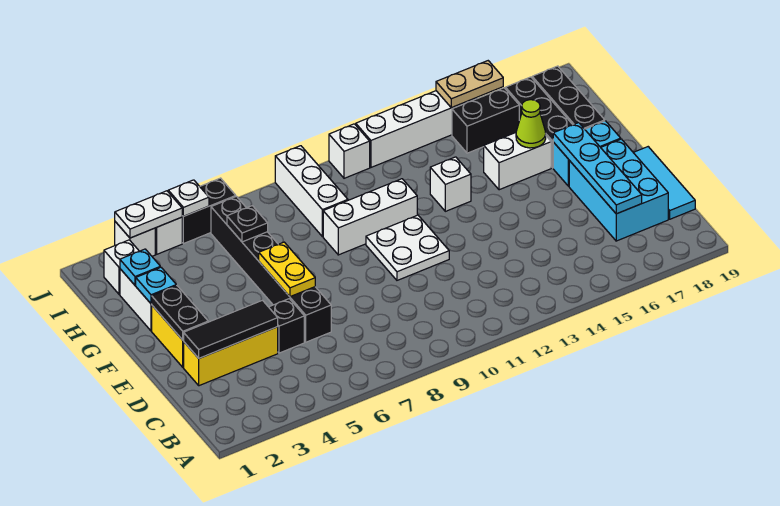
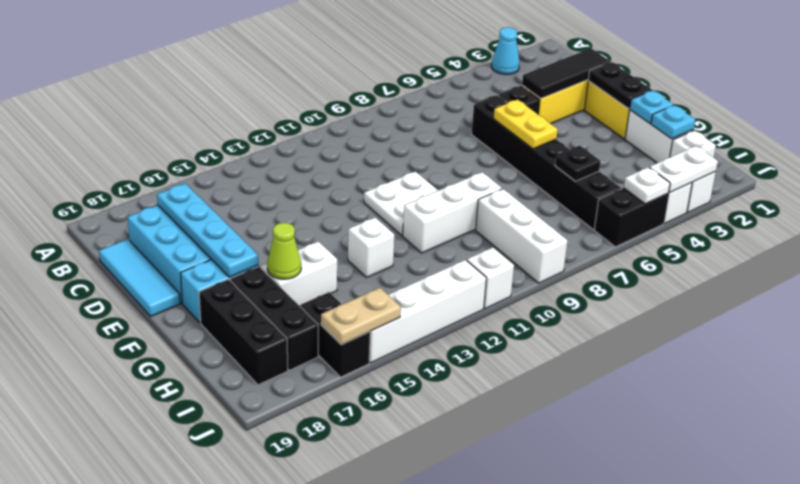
none -> cyan cone A3 level 1
black brick I15:I16 level 1 -> black brick I16:J16 level 1

